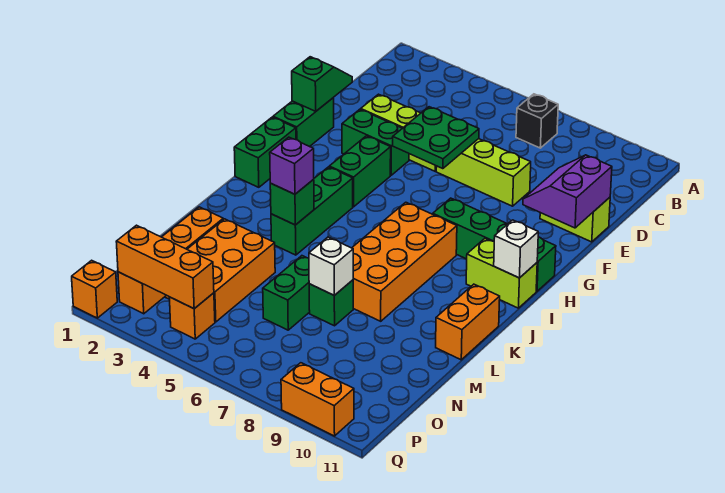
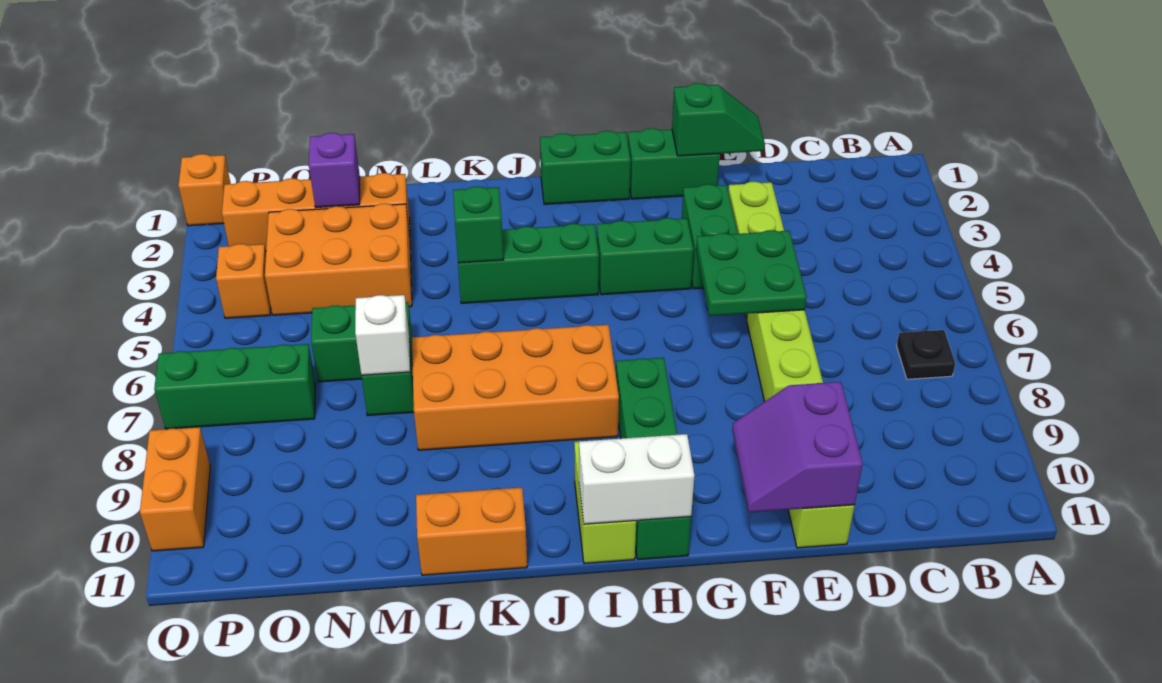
black brick B7 level 1 -> black plate B7 level 1
purple slope E10:F11 level 2 top 11 -> purple slope E10:F11 level 2 top E
white brick I11 level 2 -> white brick H11:I11 level 2
purple brick K4 level 3 -> purple brick N2 level 2
none -> green brick O7:Q7 level 1
orange brick P2:P4 level 2 -> none

